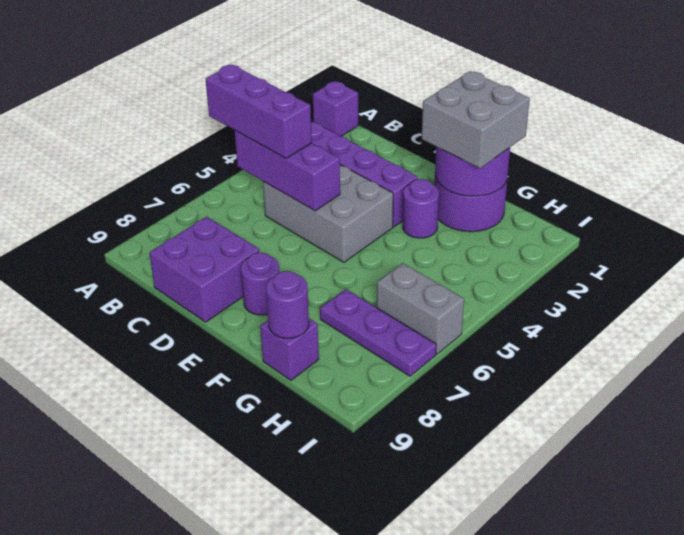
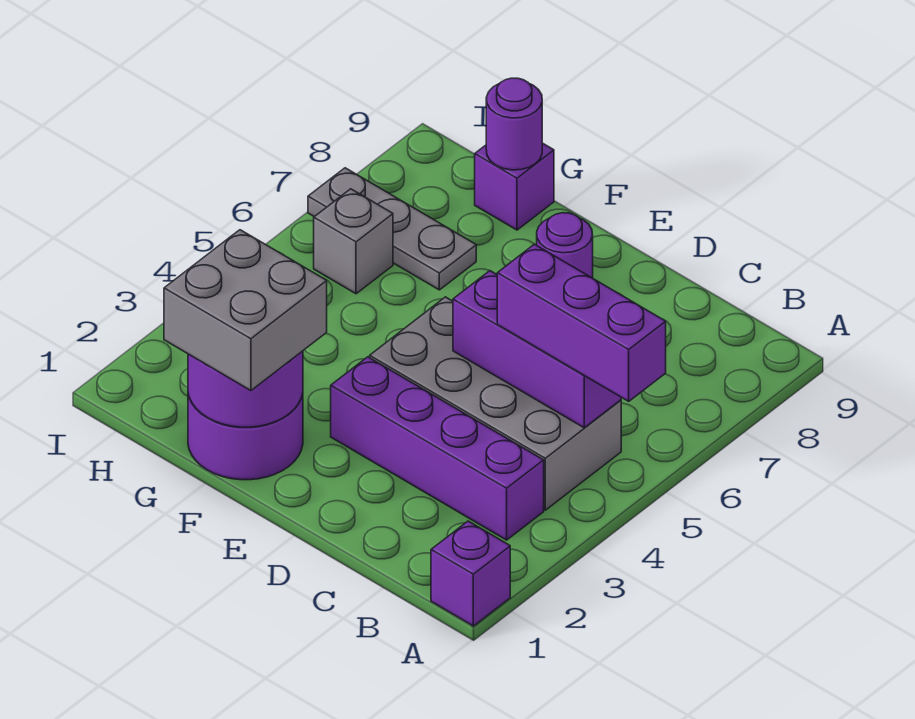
grey brick C4:E5 level 1 -> grey brick B4:E5 level 1
purple brick C8:D9 level 1 -> none
purple round brick F3 level 1 -> none
purple plate G7:I7 level 1 -> grey plate G7:I7 level 1
grey brick H6:I6 level 1 -> grey brick H6 level 1

